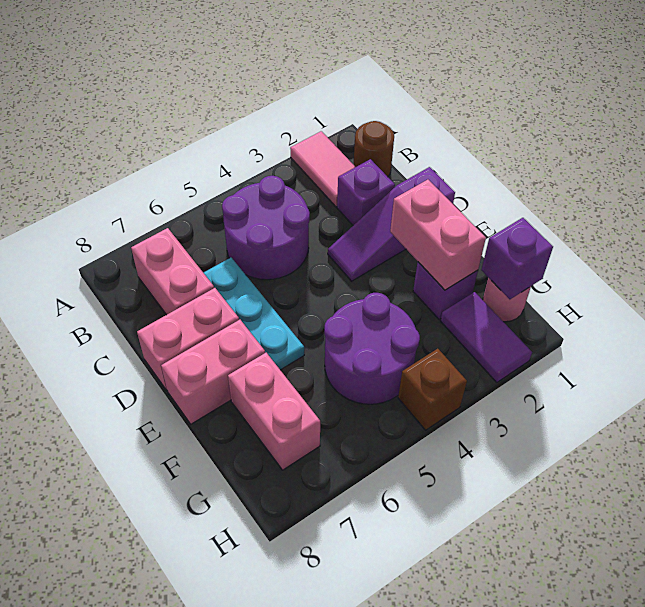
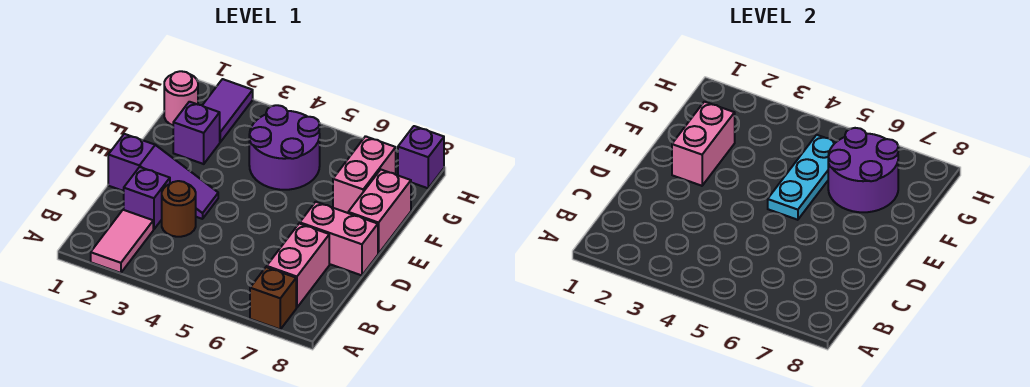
brown round brick B1 level 1 -> brown round brick C3 level 1
purple round brick B4:C5 level 1 -> purple round brick F6:G7 level 2
cyan plate C6:E6 level 1 -> cyan plate E5:G5 level 2
pink brick E7:E8 level 1 -> pink brick E8:F8 level 1
purple brick G1 level 2 -> purple brick H8 level 1
brown brick H4 level 1 -> brown brick A7 level 1

